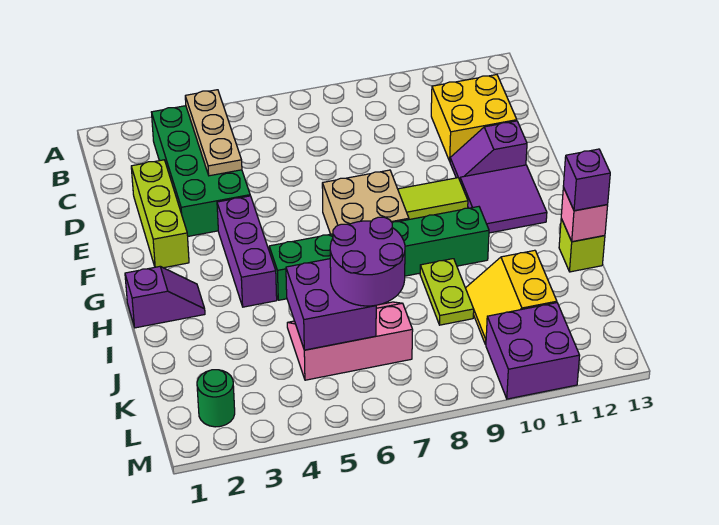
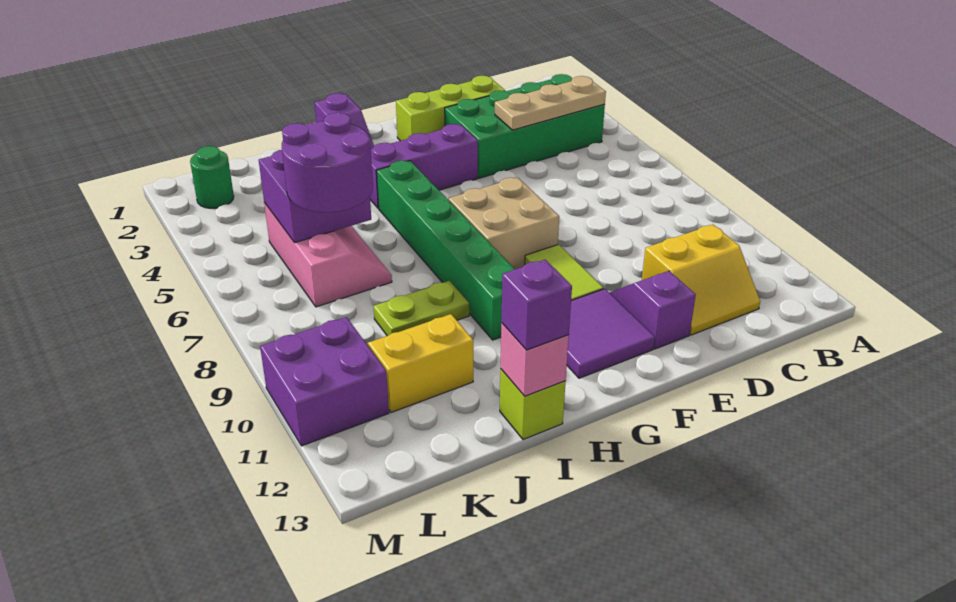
yellow brick C11:D12 level 1 -> yellow slope C11:D12 level 1 top 11

